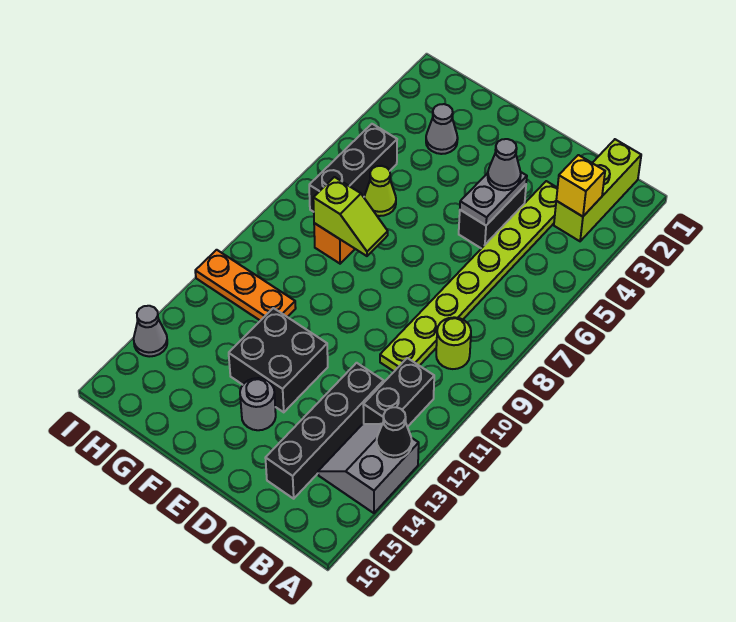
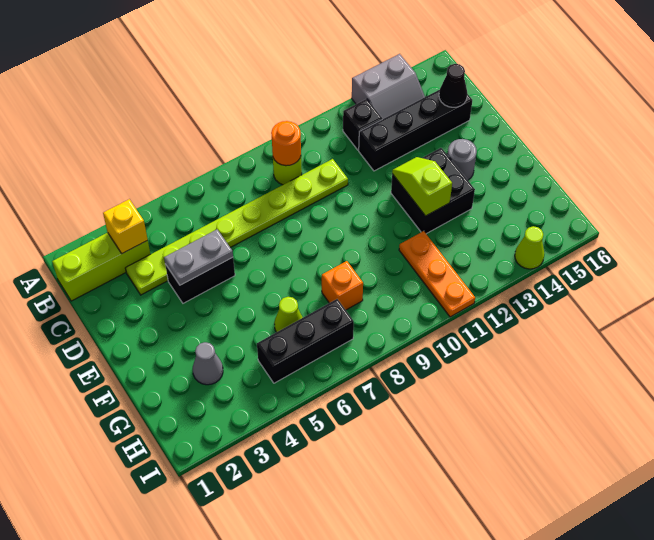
black cone A13 level 2 -> black cone C15 level 2
none -> orange round brick B9 level 2
black brick B11:B12 level 1 -> black brick B12 level 1
grey cone D4 level 3 -> none
lime slope F8:G8 level 2 top G -> lime slope E12:F12 level 2 top F
grey cone I14 level 1 -> lime cone I14 level 1

